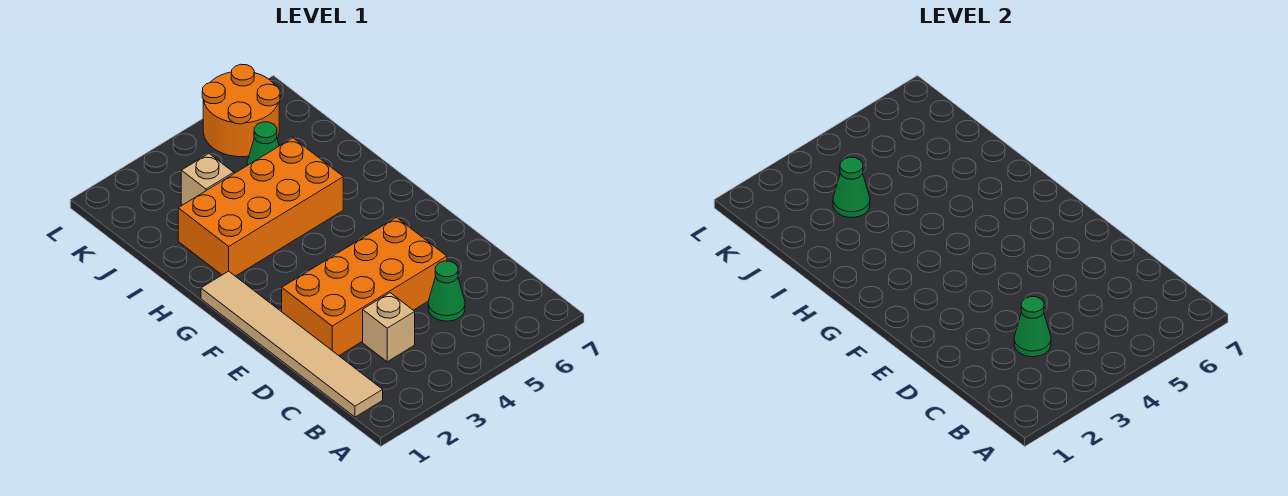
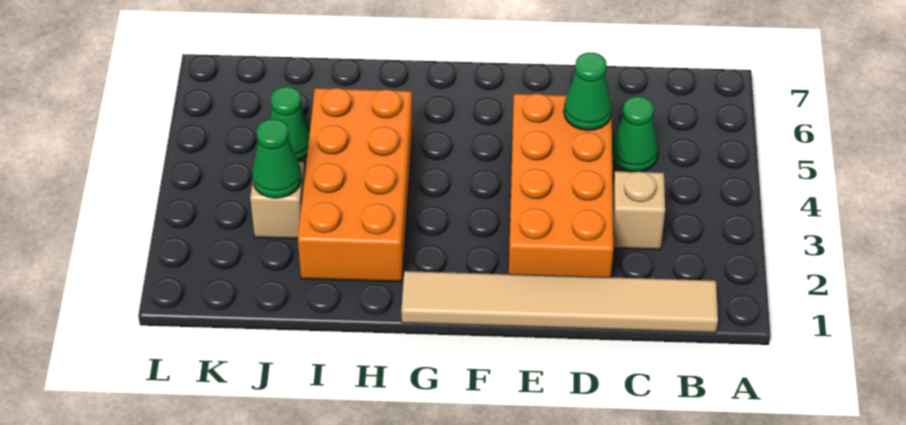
green cone C3 level 2 -> green cone D5 level 2
orange round brick K5:L6 level 1 -> none

